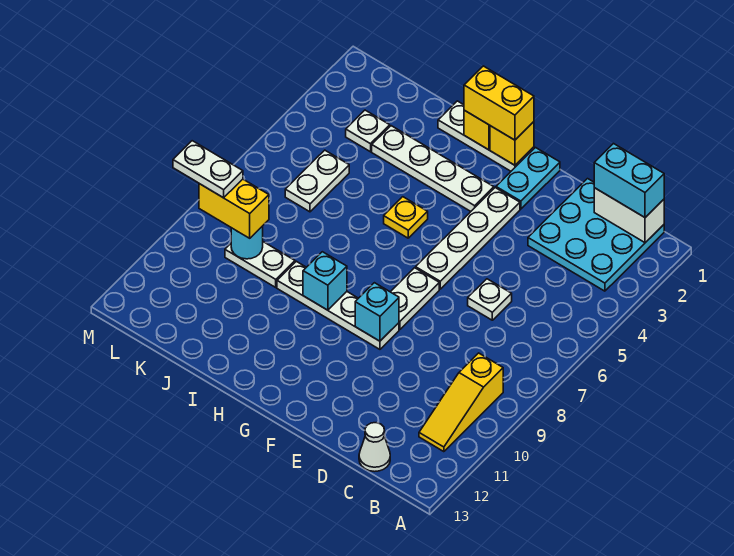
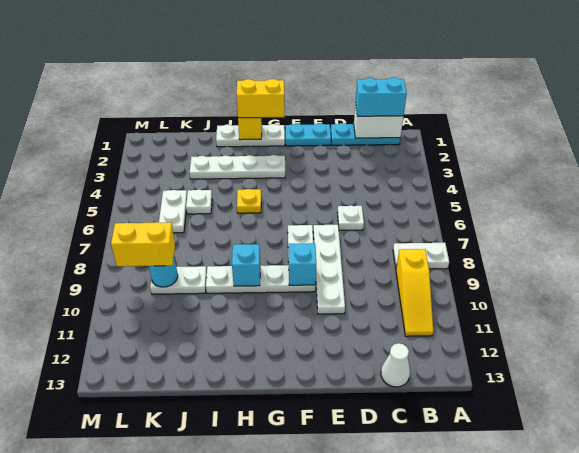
cyan plate B1:D3 level 1 -> cyan plate B1:D1 level 1
cyan plate F1:F2 level 1 -> cyan plate E1:F1 level 1
white plate F3:F6 level 1 -> white plate E7:E10 level 1
yellow brick G1 level 2 -> none
white plate K3 level 1 -> white plate J5 level 1
white plate L9:M9 level 4 -> white plate A8:B8 level 1

